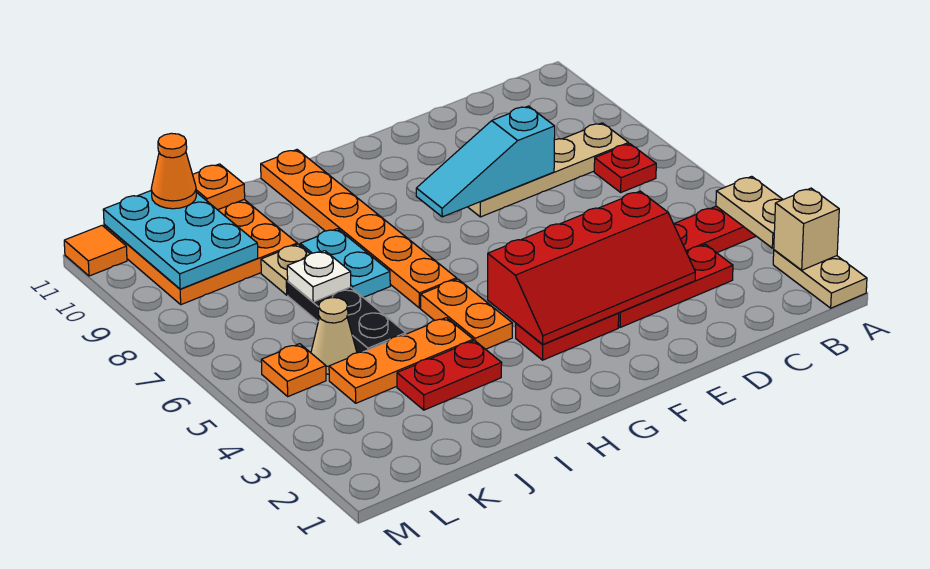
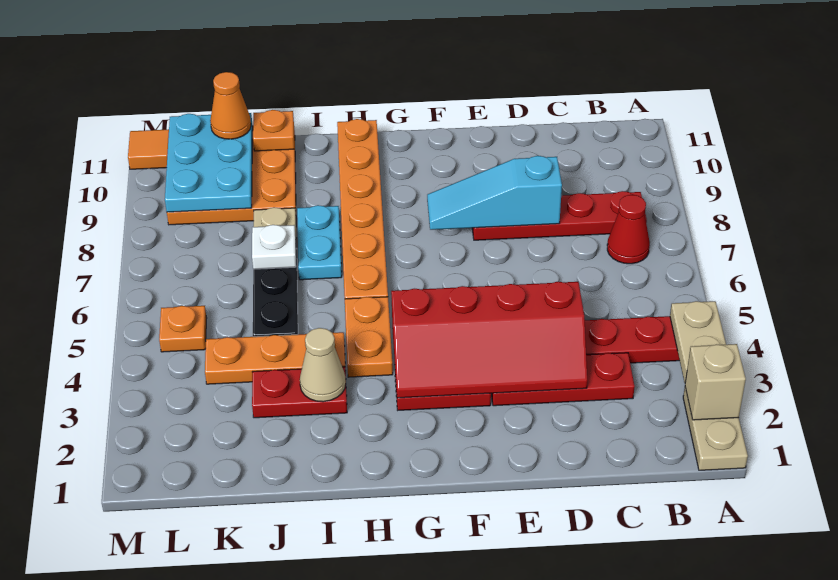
red plate B7 level 1 -> red cone B7 level 1
tan plate B8:E8 level 1 -> red plate B8:E8 level 1
tan cone K5 level 1 -> tan cone I3 level 2

